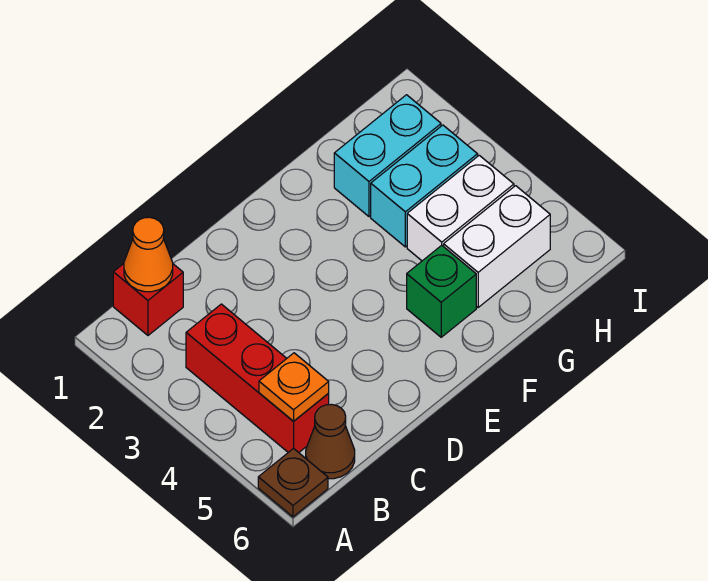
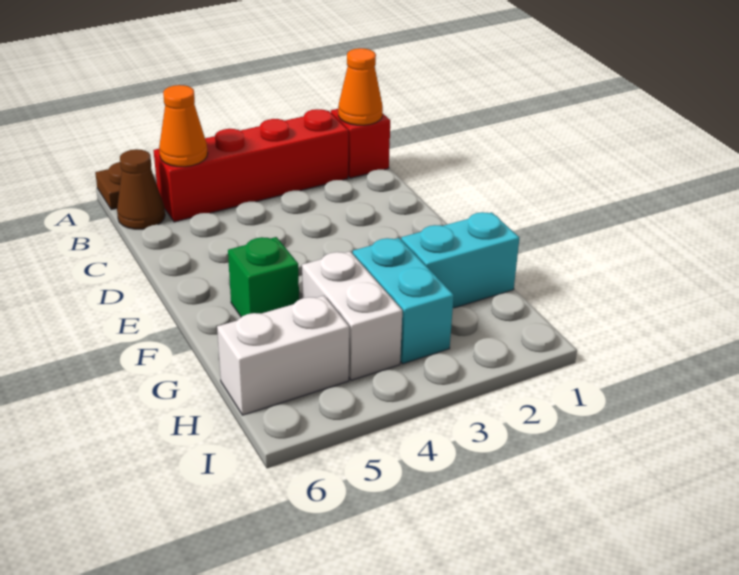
red brick B3:B5 level 1 -> red brick B2:B5 level 1
orange plate B5 level 2 -> orange cone B5 level 2
cyan brick G2:H2 level 1 -> cyan brick G1:G2 level 1
white brick G5:H5 level 1 -> white brick H5:H6 level 1

